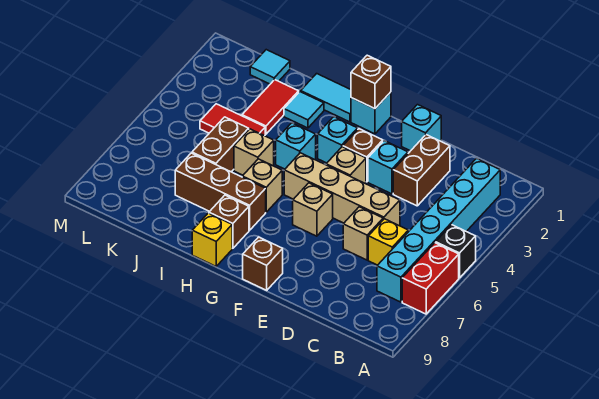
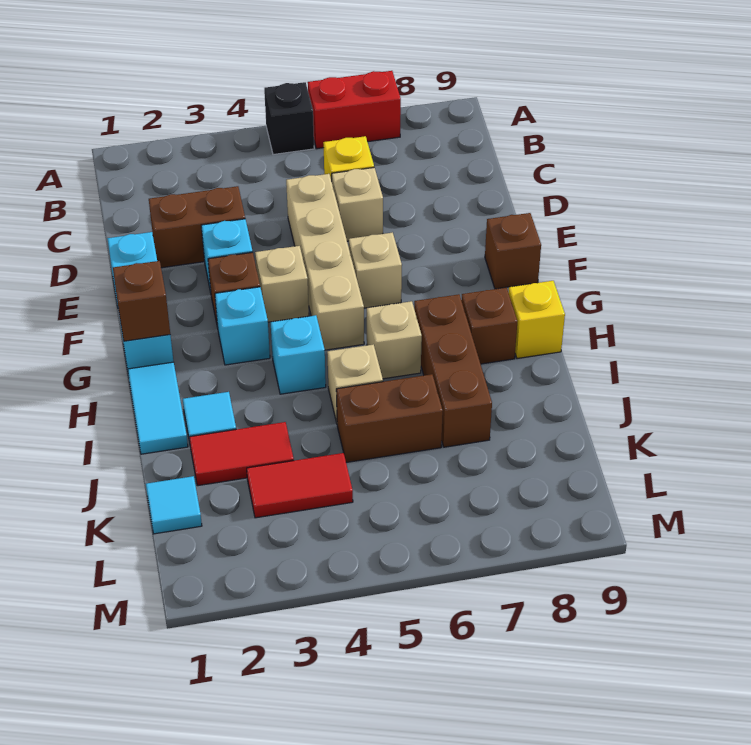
cyan brick B2:B7 level 1 -> none
red tile J4:K4 level 1 -> red tile K3:K4 level 1

